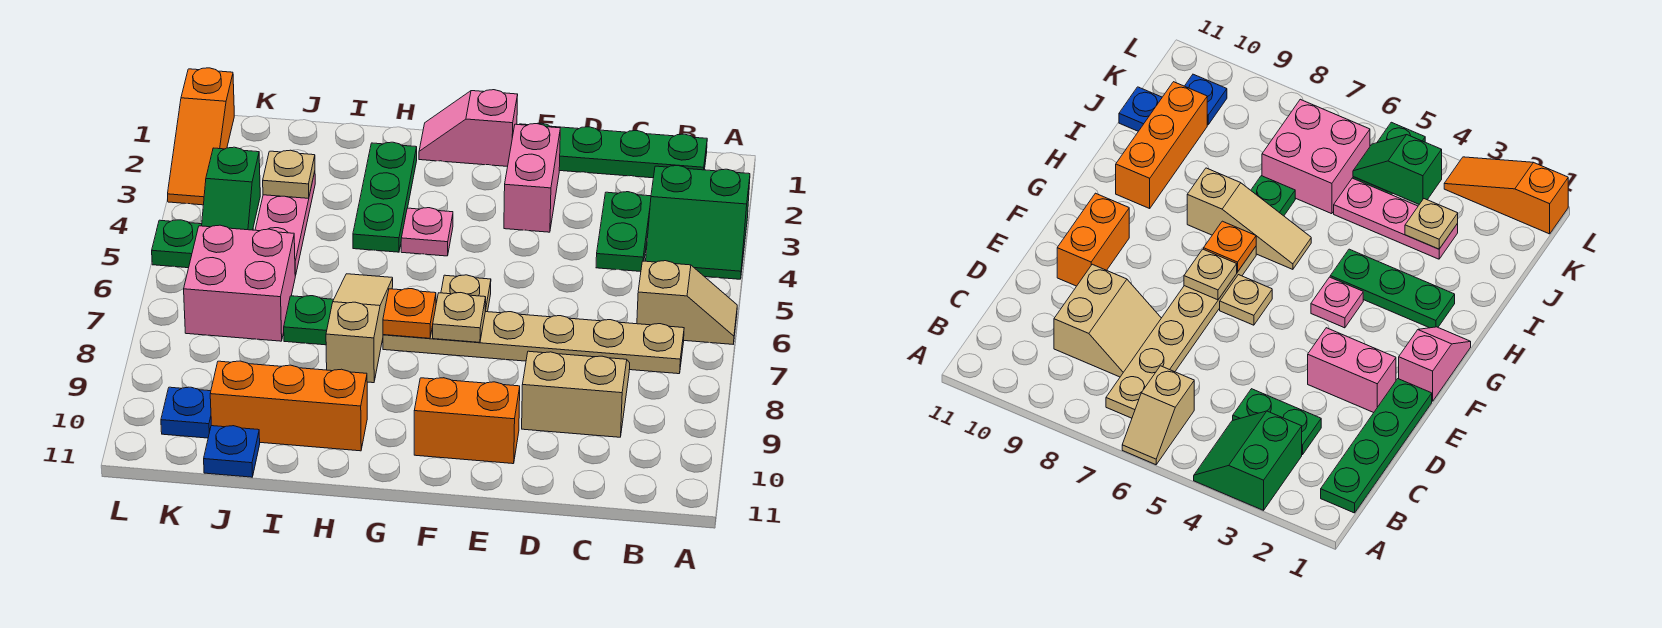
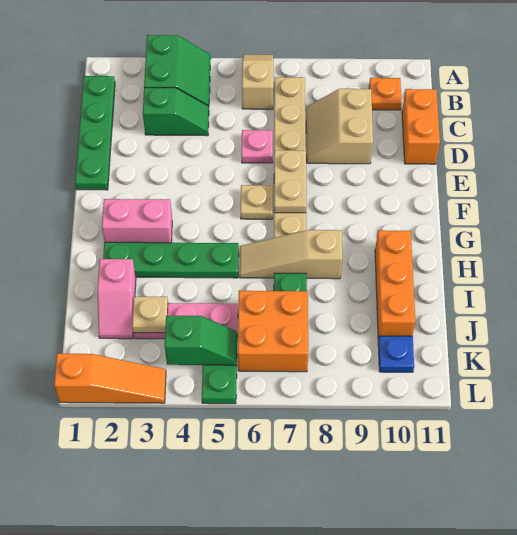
green plate C3:C4 level 1 -> green slope C3:C4 level 1 top 3
pink brick E2:E3 level 1 -> pink brick G2:G3 level 1
orange brick E10:F10 level 1 -> orange brick C11:D11 level 1
pink slope F1:G1 level 1 top F -> pink slope I2:J2 level 1 top I
tan plate F7 level 2 -> tan plate E7:F7 level 2
pink plate G4 level 1 -> pink plate D6 level 1
orange plate G7 level 2 -> orange plate B10 level 1
green plate H2:H4 level 1 -> green plate H2:H5 level 1
pink brick J6:K7 level 1 -> orange brick J6:K7 level 1
blue plate J11 level 1 -> none

